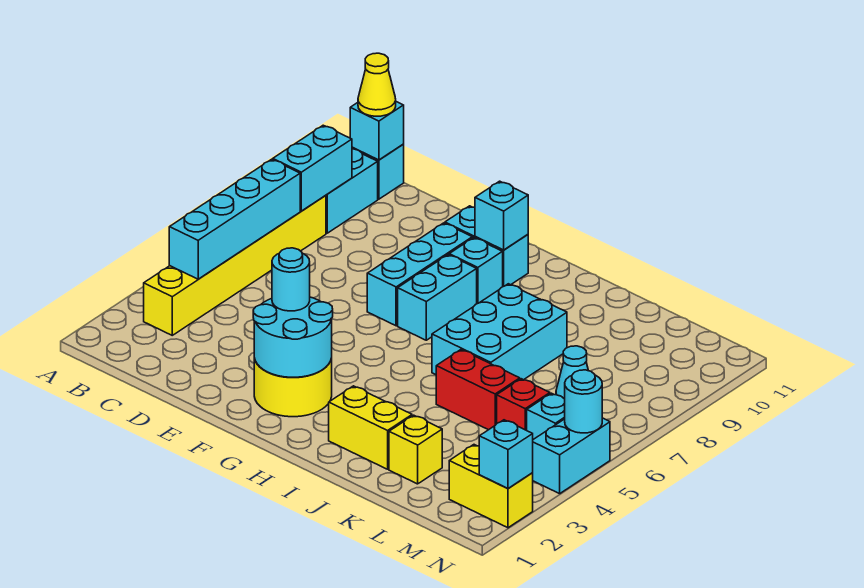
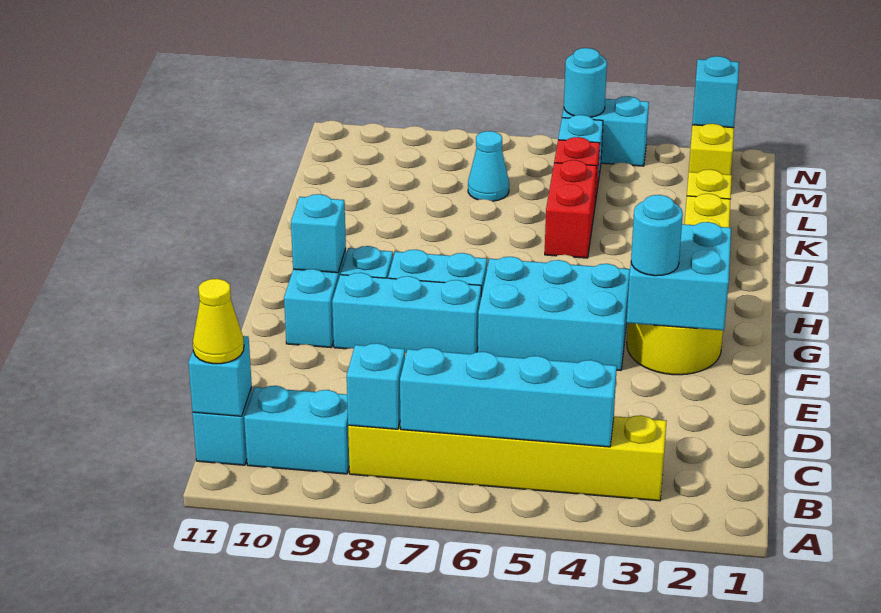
cyan brick B8:B9 level 2 -> cyan brick B8 level 2
cyan round brick F2:G3 level 2 -> cyan brick F2:G3 level 2
cyan brick I6:J8 level 1 -> cyan brick F4:G6 level 1

